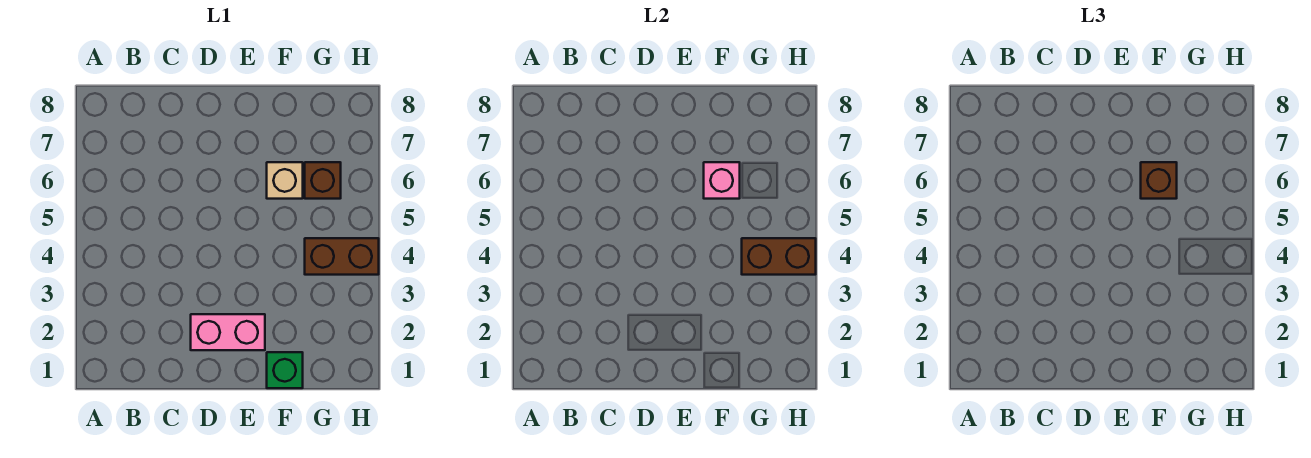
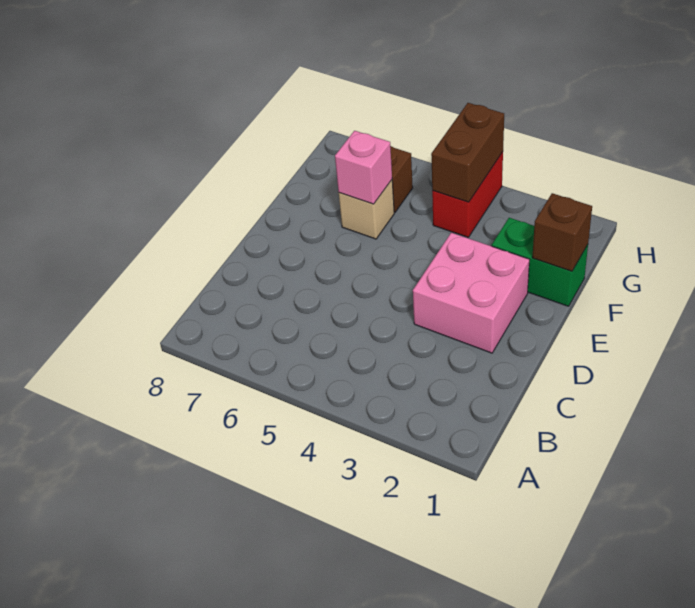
pink brick D2:E2 level 1 -> pink brick D2:E3 level 1
green brick F1 level 1 -> green brick F1:F2 level 1
brown brick F6 level 3 -> brown brick F1 level 2
brown brick G4:H4 level 1 -> red brick G4:H4 level 1

